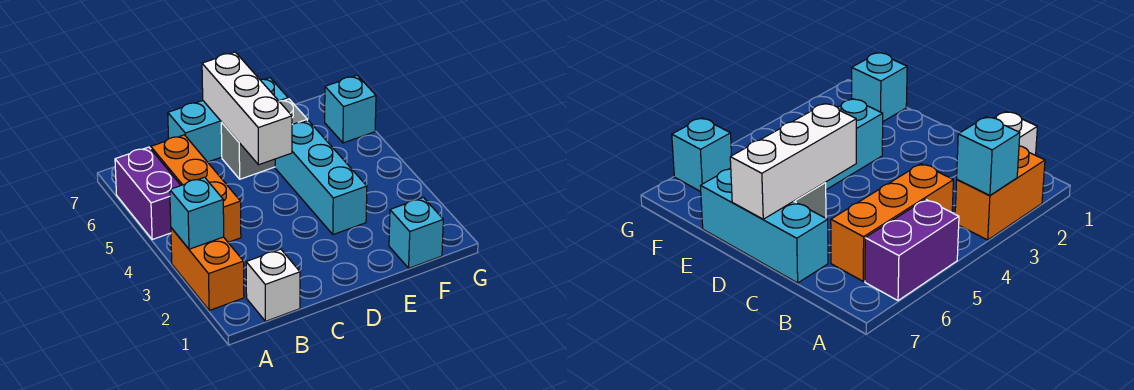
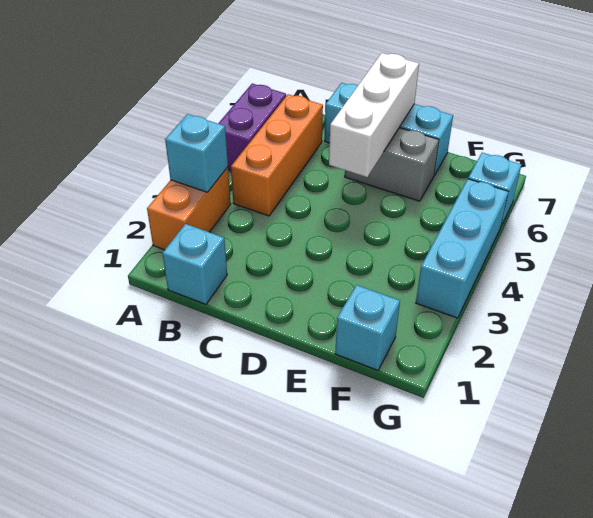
white brick B1 level 1 -> cyan brick B1 level 1
cyan brick E3:E5 level 1 -> cyan brick G3:G5 level 1

